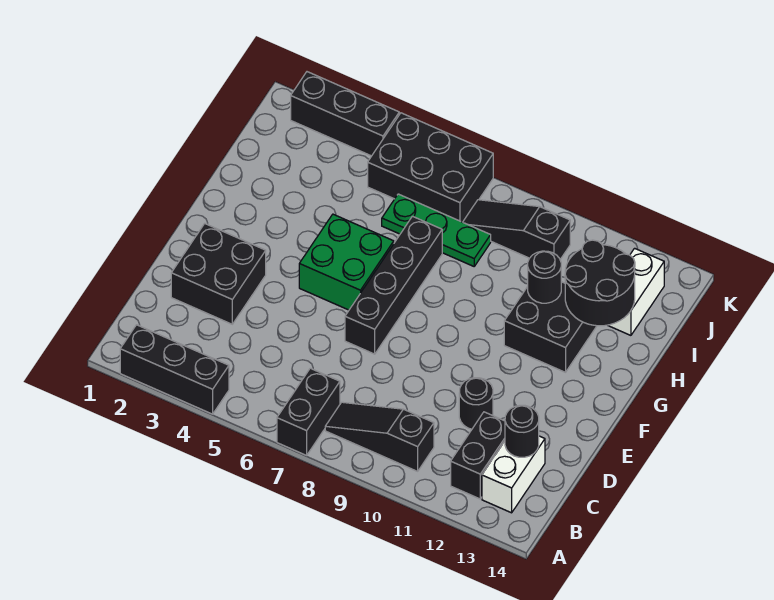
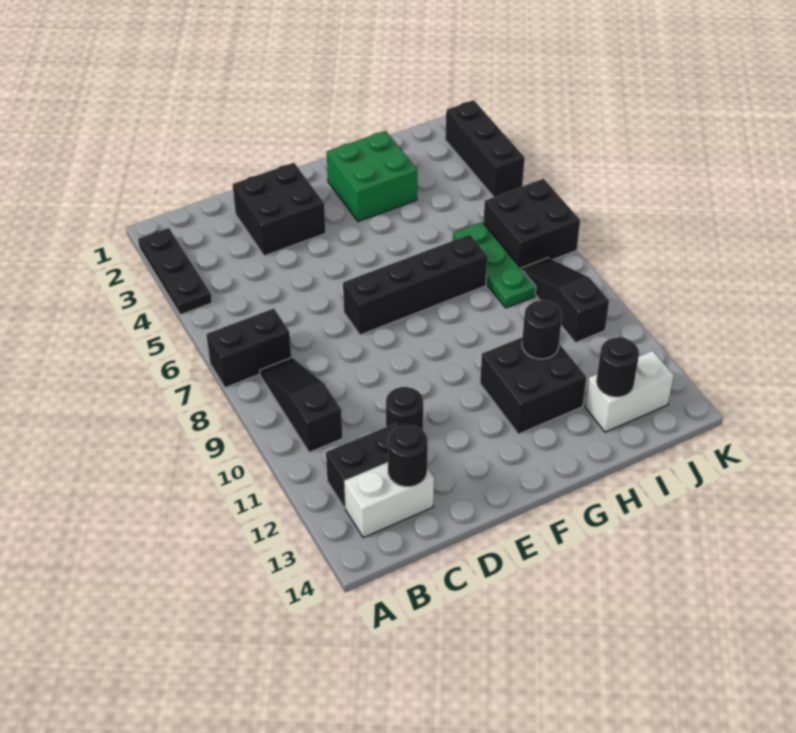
black brick A2:A4 level 1 -> black plate A2:A4 level 1
green brick F5:G6 level 1 -> green brick G2:H3 level 1
black round brick H12:I13 level 2 -> black round brick I13 level 2
black brick J5:K7 level 1 -> black brick J6:K7 level 1

